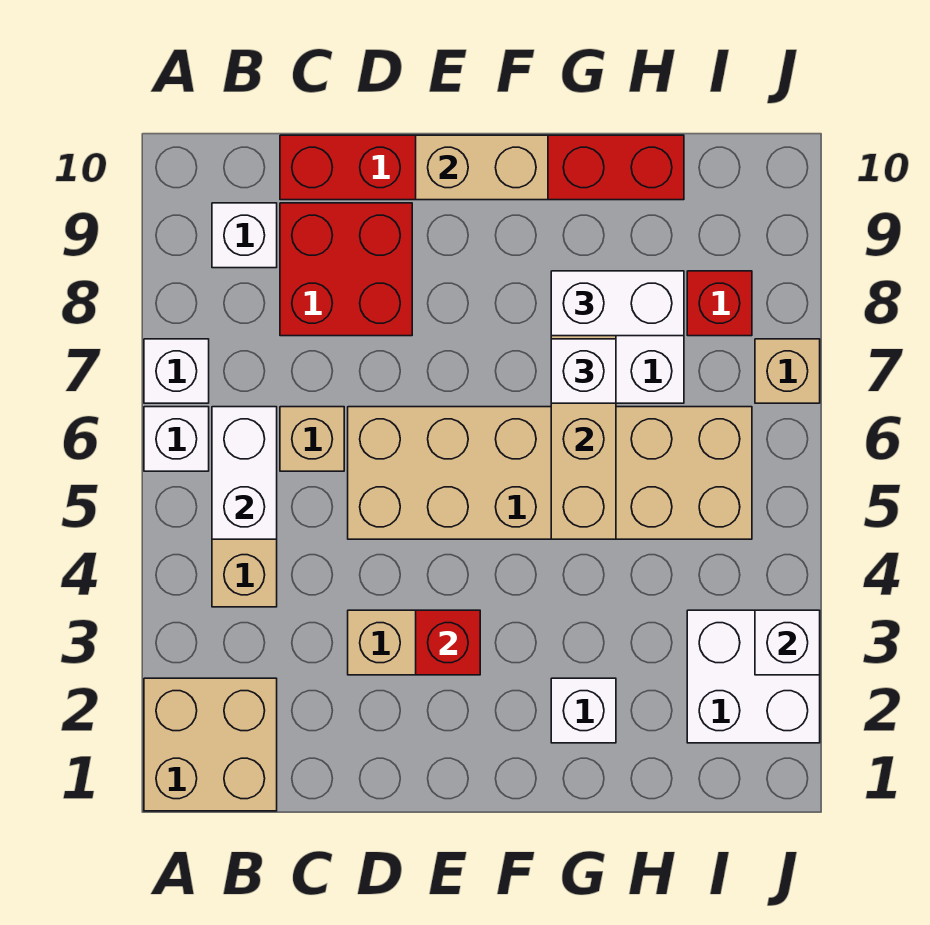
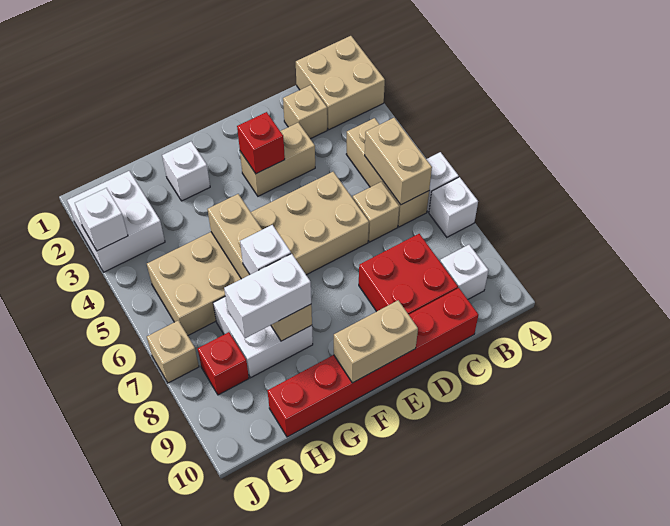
white brick B5:B6 level 2 -> tan brick B5:B6 level 2
none -> tan brick C2 level 1

